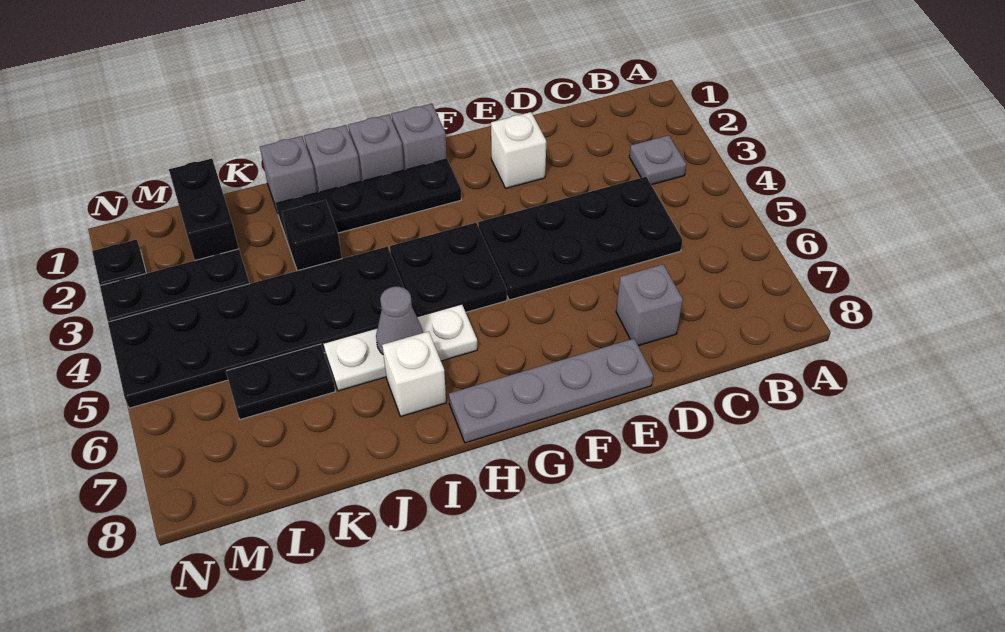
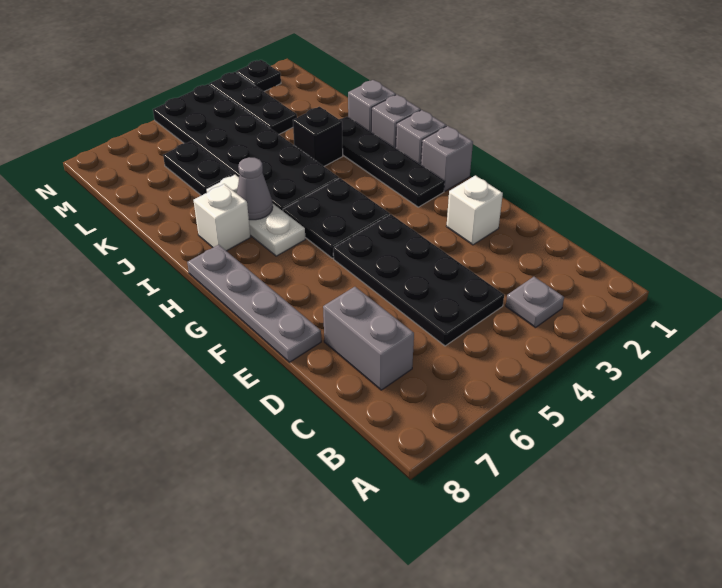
grey brick D7 level 1 -> grey brick C7:D7 level 1
black brick L1:L2 level 1 -> none

